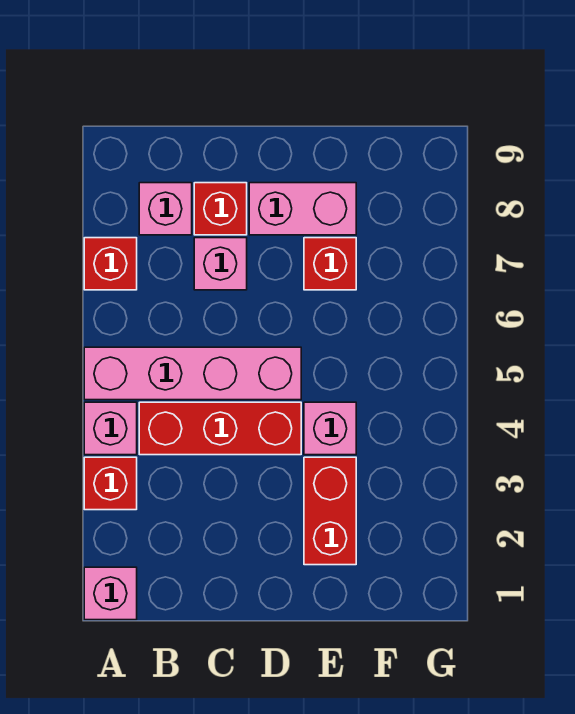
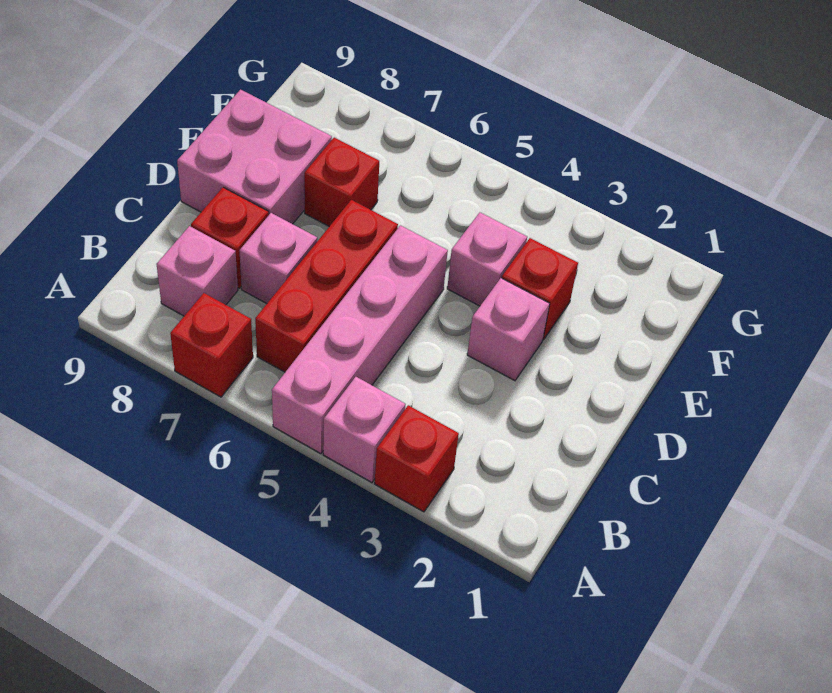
pink brick A1 level 1 -> pink brick D3 level 1
red brick B4:D4 level 1 -> red brick B6:D6 level 1
pink brick D8:E8 level 1 -> pink brick D8:E9 level 1
red brick E2:E3 level 1 -> red brick E3 level 1

